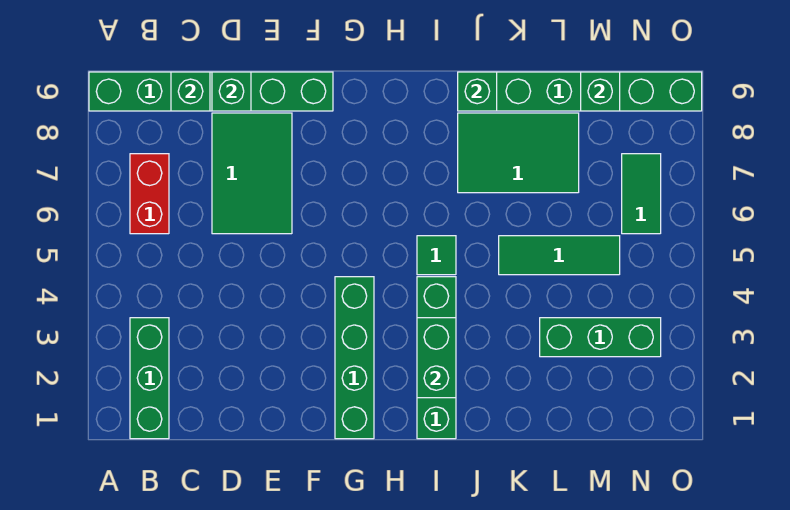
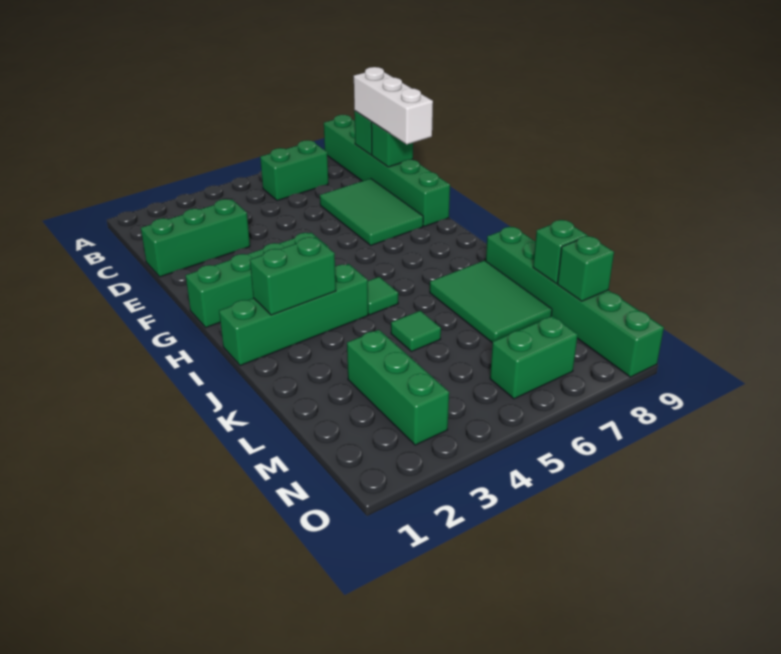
green brick B1:B3 level 1 -> green brick D1:D3 level 1
red brick B6:B7 level 1 -> green brick B6:B7 level 1
none -> white brick C9:E9 level 3
green tile D6:E8 level 1 -> green tile D7:F8 level 1
green brick J9 level 2 -> green brick L9 level 2
green tile K5:M5 level 1 -> green tile K5 level 1
green tile N6:N7 level 1 -> green brick N6:N7 level 1

